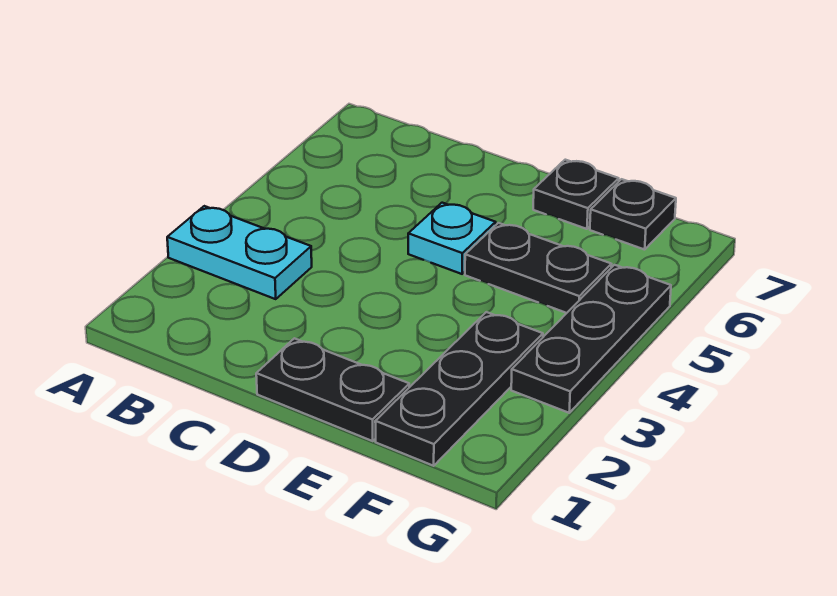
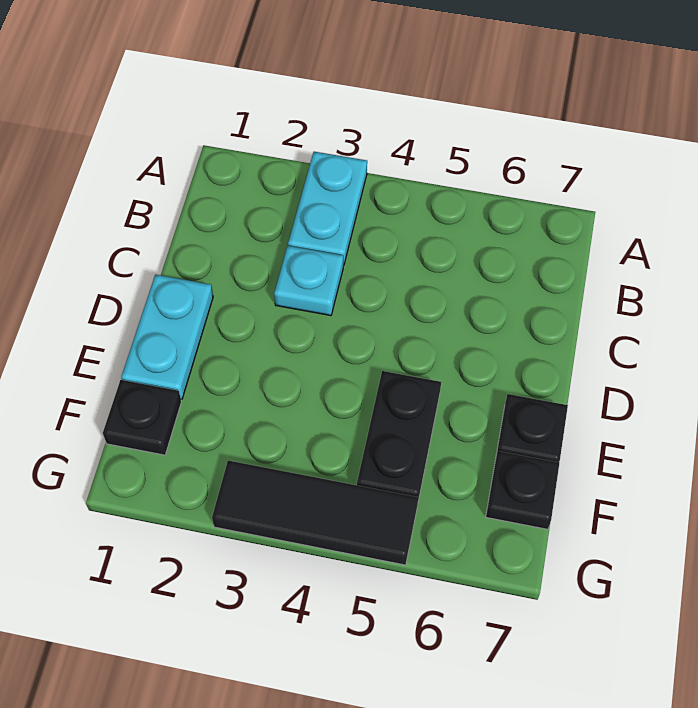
black plate D1:E1 level 1 -> cyan plate D1:E1 level 1
cyan plate D5 level 1 -> cyan plate C3 level 1
black plate F1:F3 level 1 -> black plate F1 level 1
black plate G3:G5 level 1 -> black tile G3:G5 level 1

